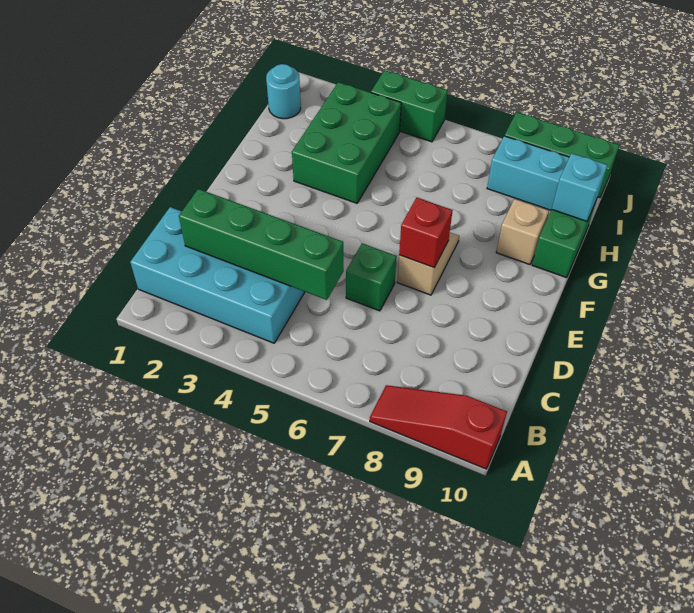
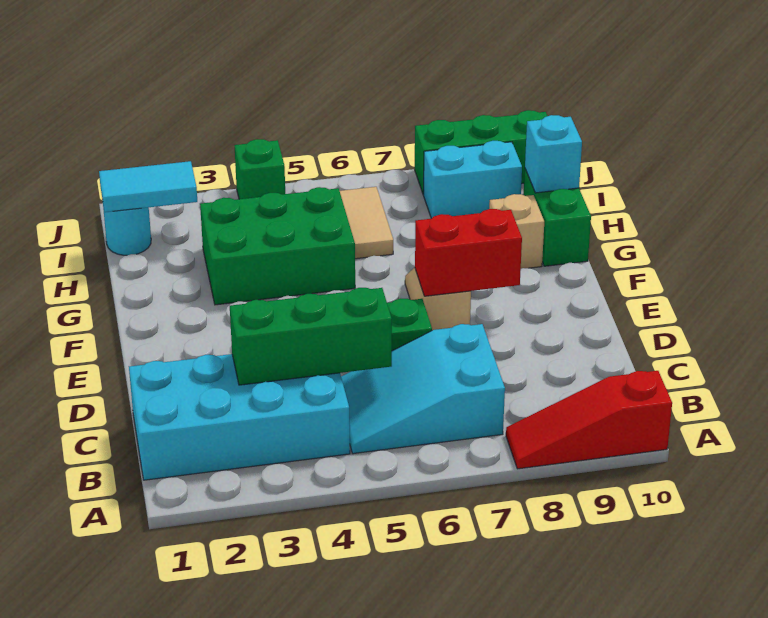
none -> cyan slope B5:C7 level 1 top 7
green brick C2:C5 level 2 -> green brick C3:C5 level 2
red brick E7 level 2 -> red brick E7:E8 level 2
green brick G3:I4 level 1 -> green brick G3:H5 level 1
none -> tan tile H6:I6 level 1
none -> cyan tile I1:I2 level 2
green brick J4:J5 level 1 -> green brick J4 level 1

